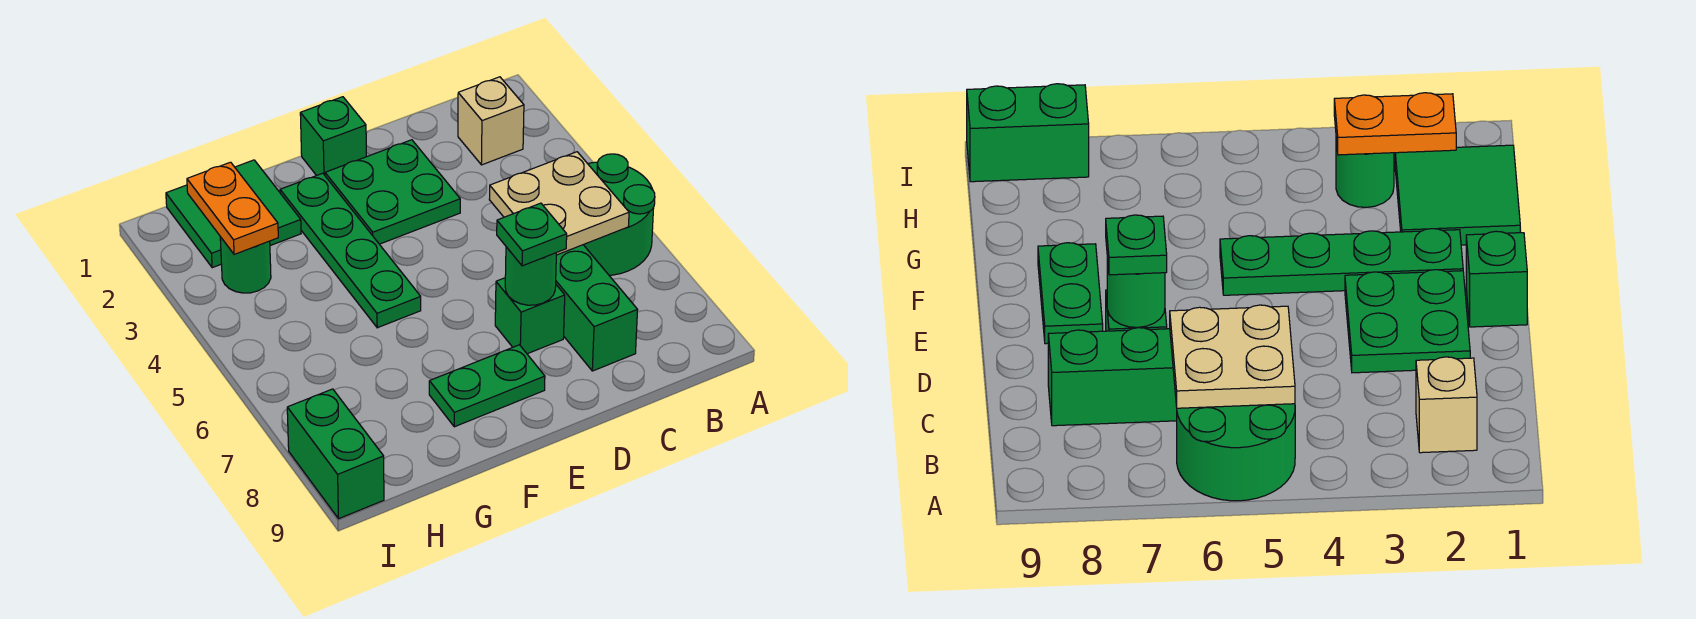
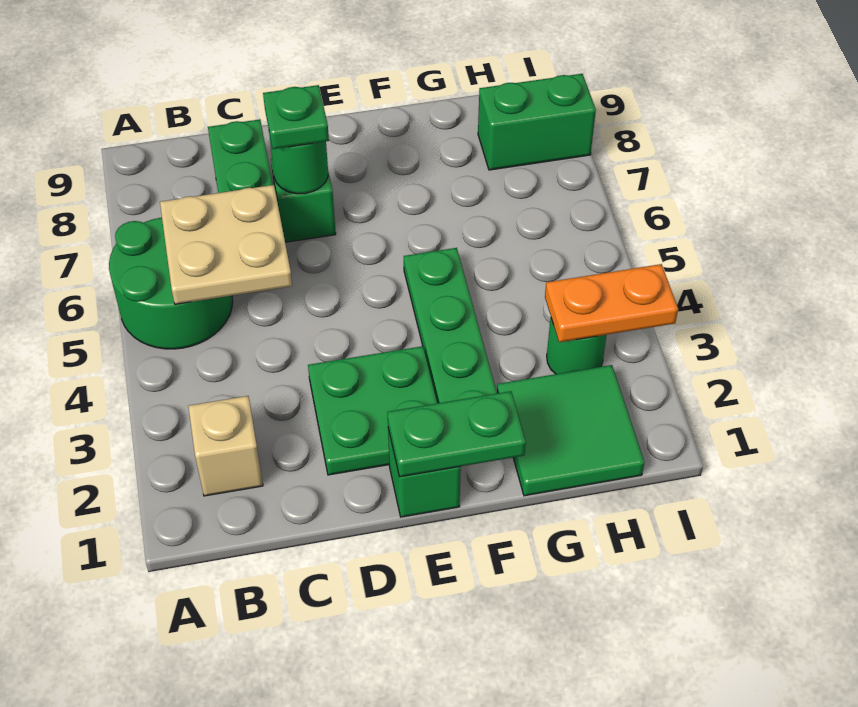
green plate E8:F8 level 1 -> green plate E1:F1 level 2
orange plate H2:H3 level 2 -> orange plate H3:I3 level 2
green brick I8:I9 level 1 -> green brick H8:I8 level 1

